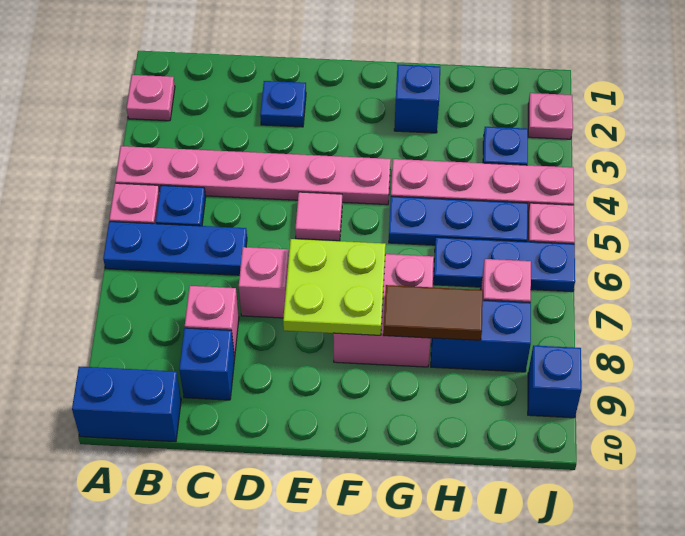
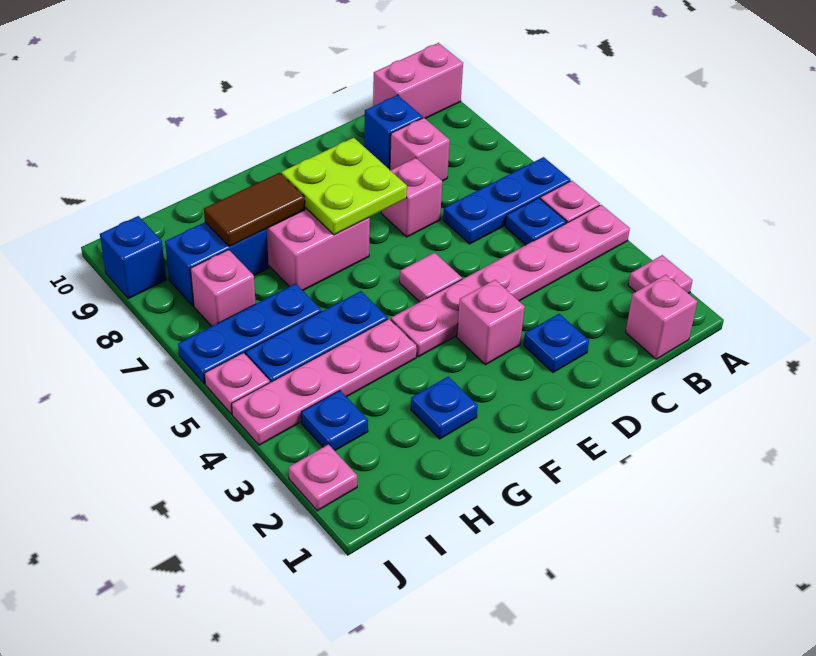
blue brick A10:B10 level 1 -> pink brick A10:B10 level 1
none -> pink brick B1 level 1
none -> pink brick E3 level 1
blue brick G2 level 1 -> blue plate G2 level 1

